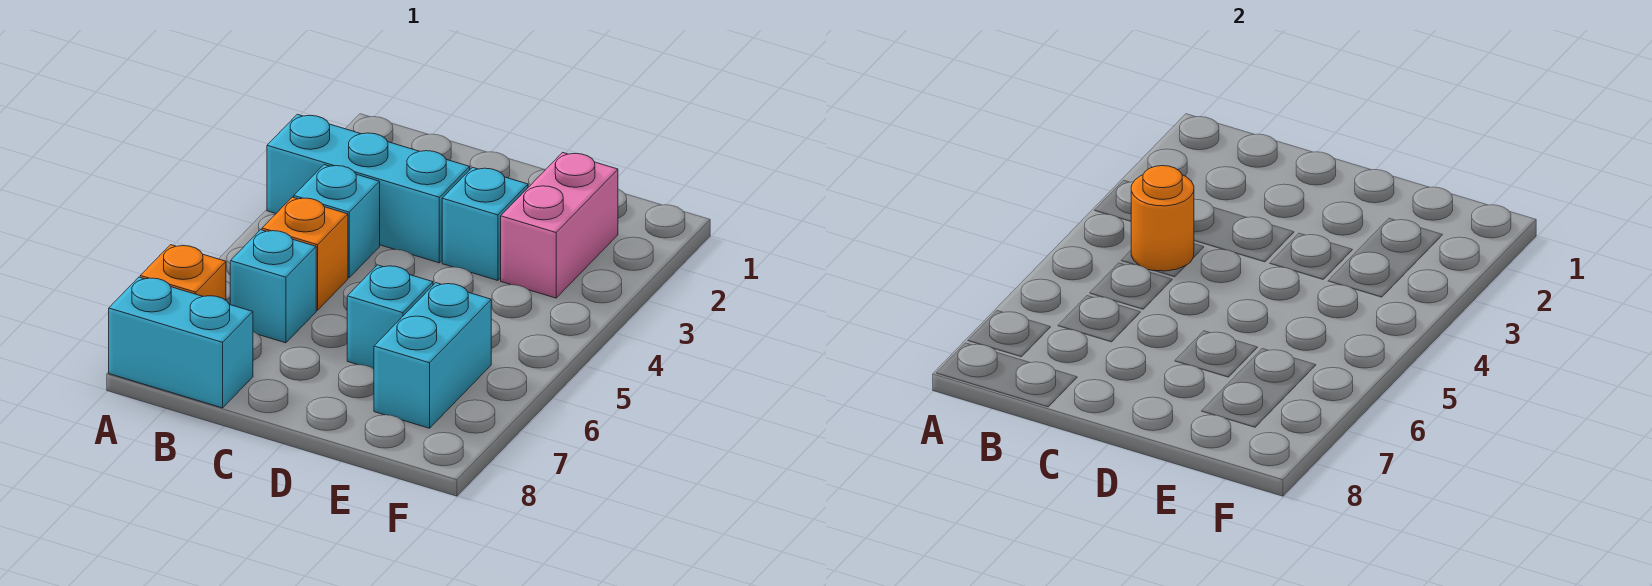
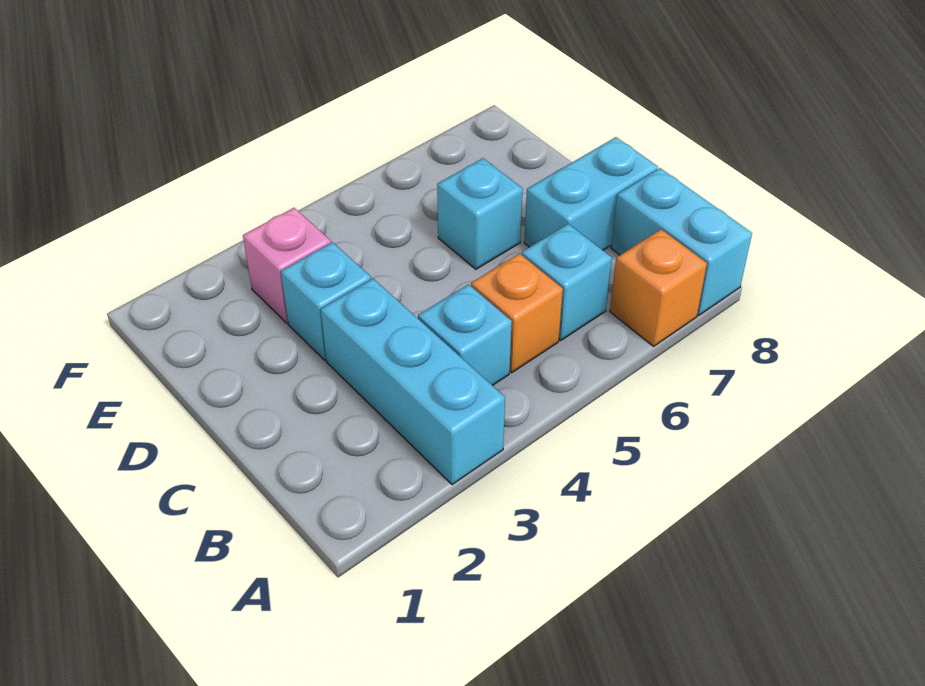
orange round brick B4 level 2 -> none
pink brick E2:E3 level 1 -> pink brick E3 level 1
cyan brick E6:E7 level 1 -> cyan brick C7:C8 level 1

